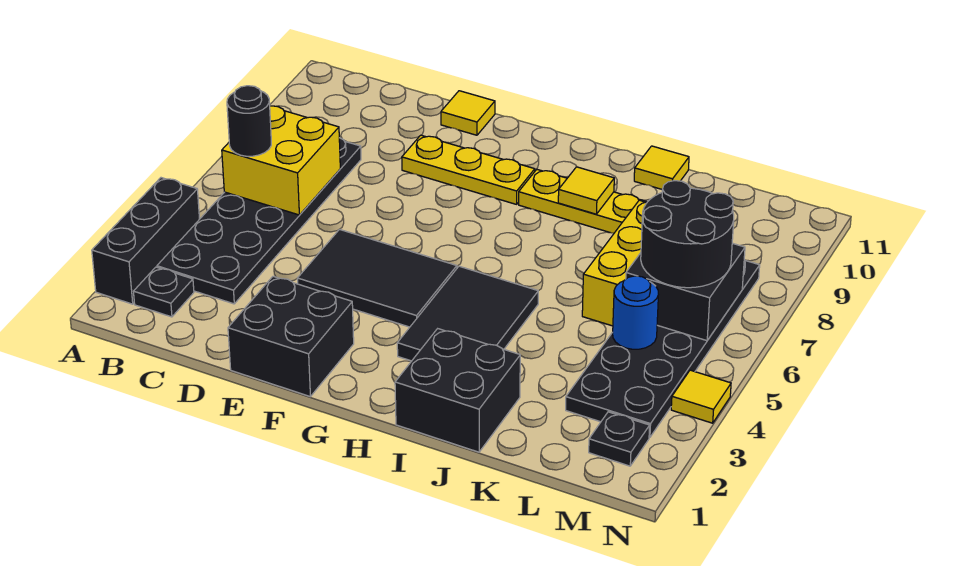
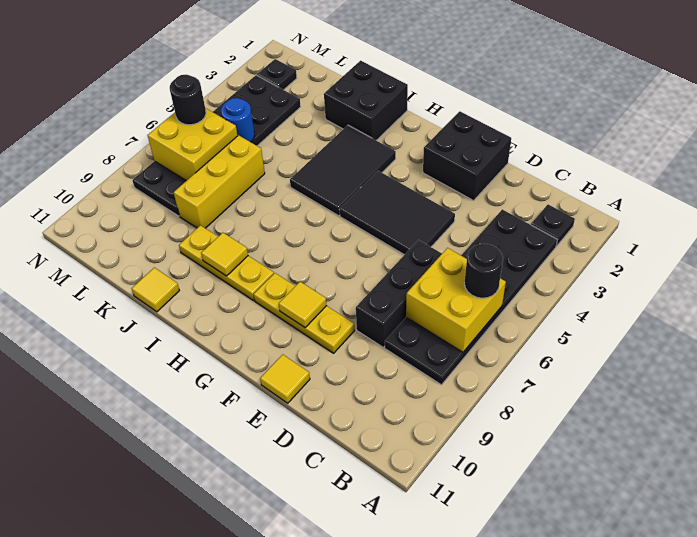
black brick A2:A4 level 1 -> black brick D6:D8 level 1
black brick L6:M7 level 2 -> yellow brick L6:M7 level 2
black round brick L6:M7 level 3 -> black round brick M6 level 3
yellow tile N4 level 1 -> yellow tile F9 level 2

